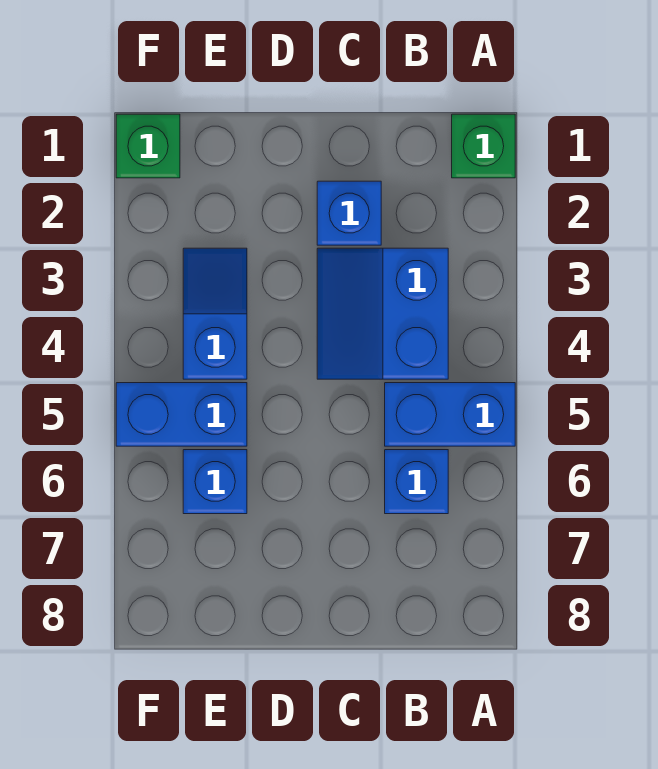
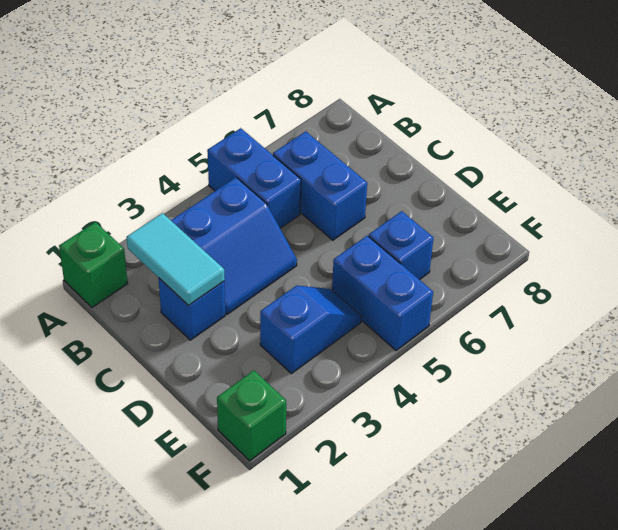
none -> cyan tile B2:C2 level 2
blue brick B6 level 1 -> blue brick B6:C6 level 1
blue slope E3:E4 level 1 top 4 -> blue slope E3:E4 level 1 top 3

